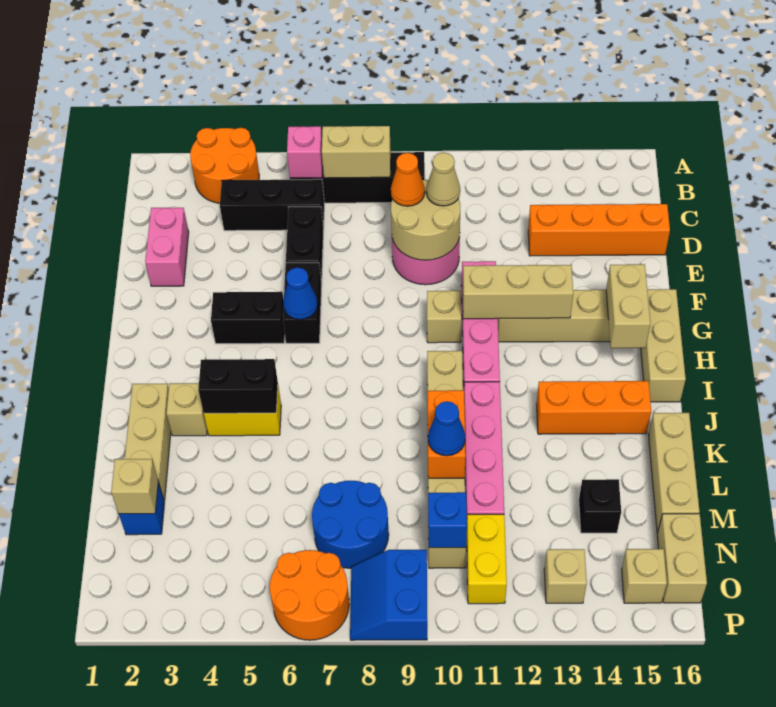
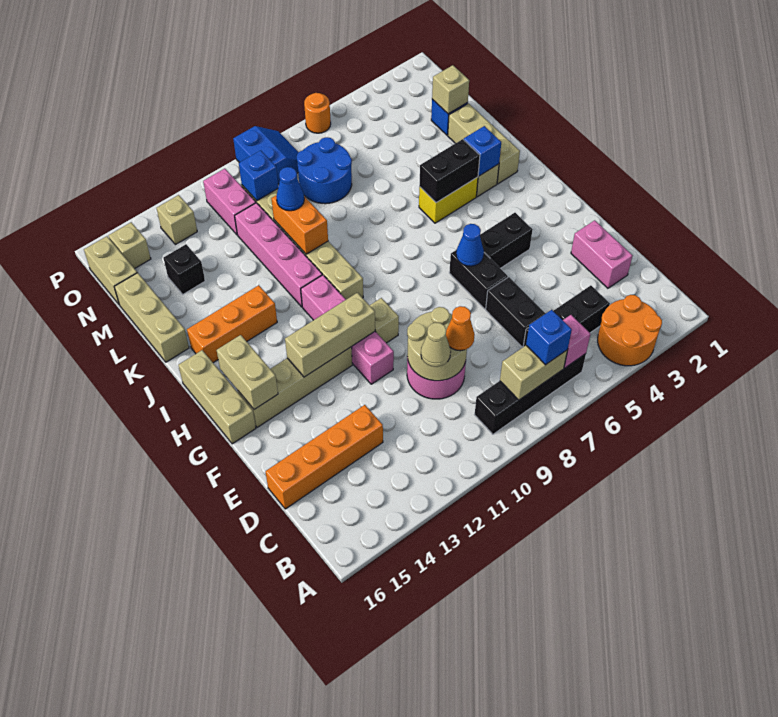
none -> blue brick B7 level 3
none -> blue brick J3 level 2
yellow brick N11:O11 level 1 -> pink brick N11:O11 level 1
orange round brick O6:P7 level 1 -> orange round brick P6 level 1

